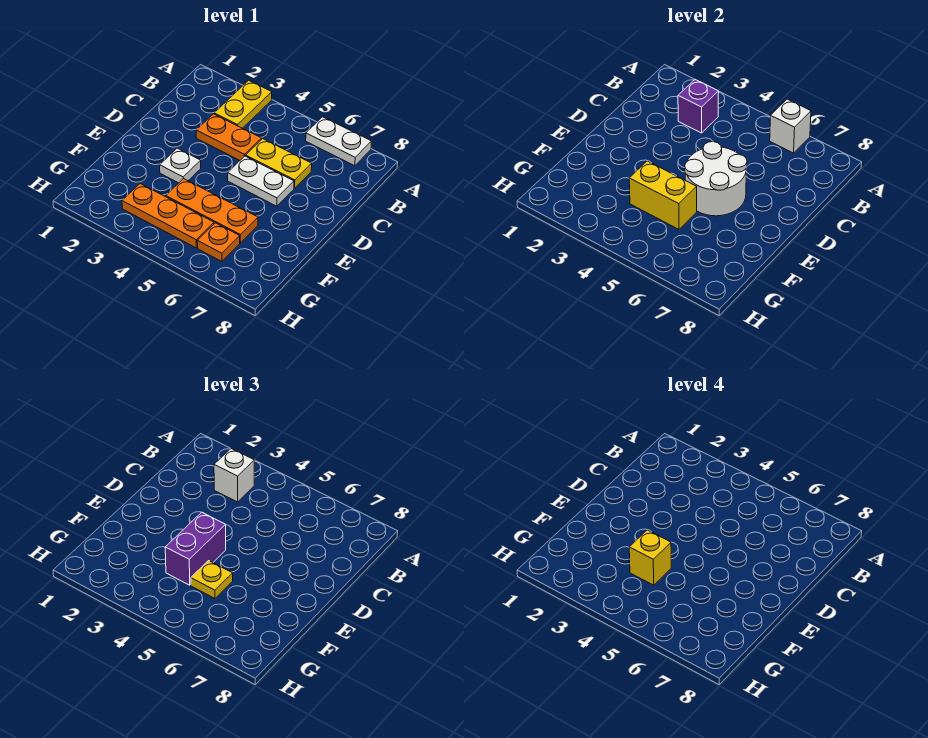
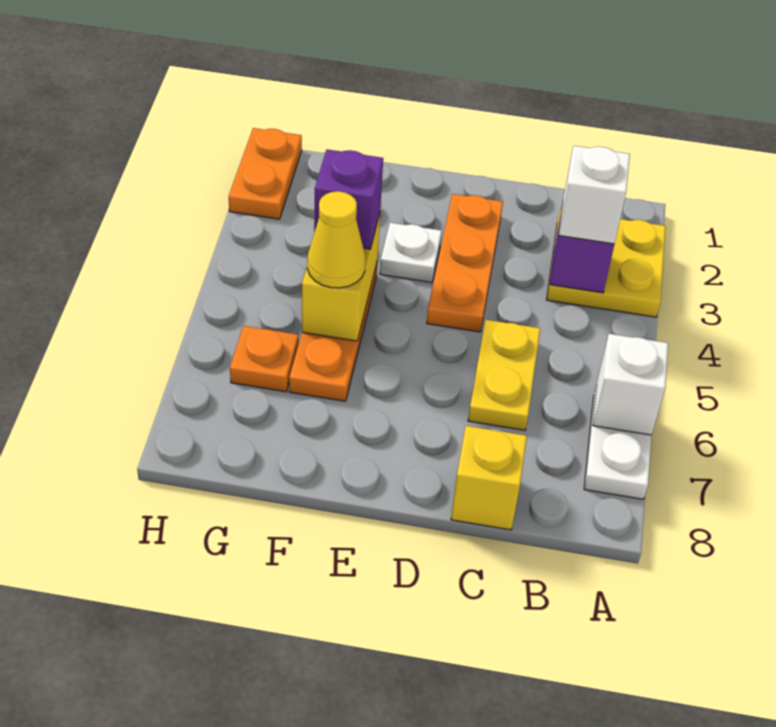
yellow plate A3:B3 level 1 -> yellow plate A2:B3 level 1
orange plate C3:C4 level 1 -> orange plate H1:H2 level 1
white plate D5:D6 level 1 -> none
white round brick D5:E6 level 2 -> none
purple brick E4:F4 level 3 -> purple brick F4 level 3
yellow brick F4 level 4 -> yellow brick C8 level 1
yellow plate F5 level 3 -> yellow cone F5 level 3
orange plate G3:G5 level 1 -> orange plate D2:D4 level 1

